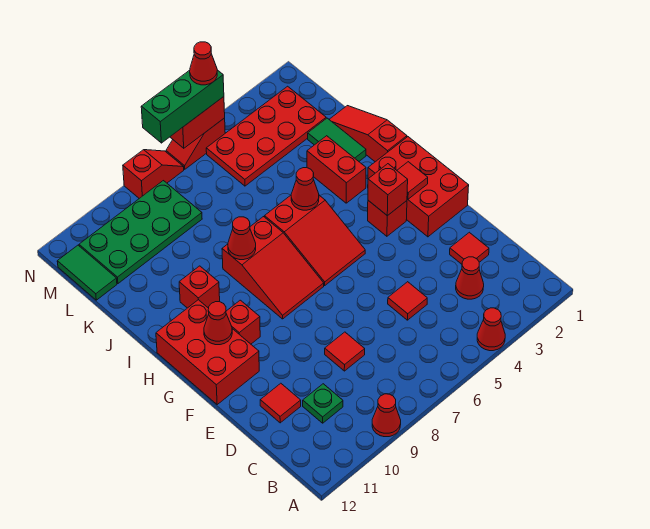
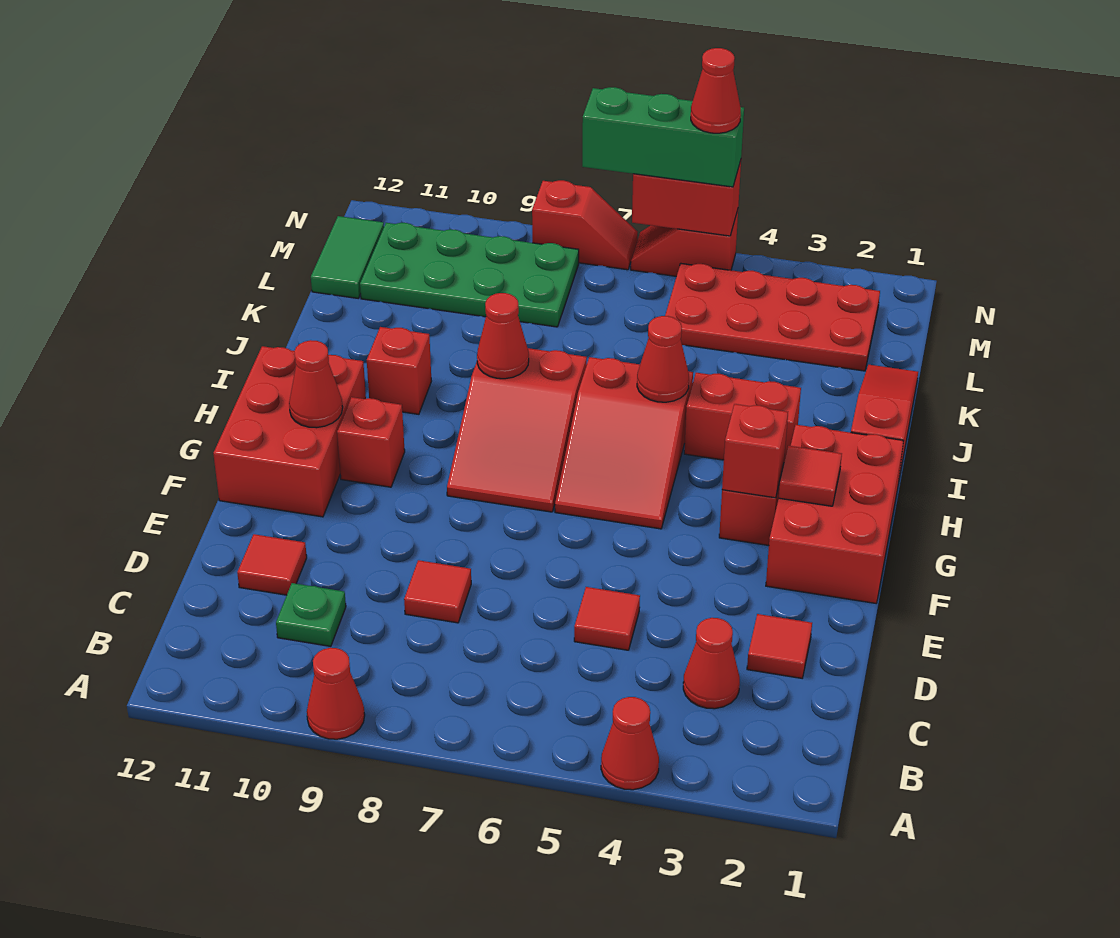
red brick I3:J3 level 1 -> red brick I3:I4 level 1
green tile J2:K2 level 1 -> none

